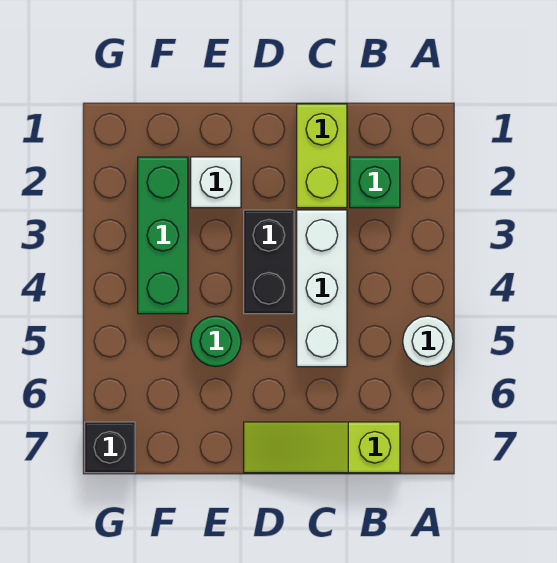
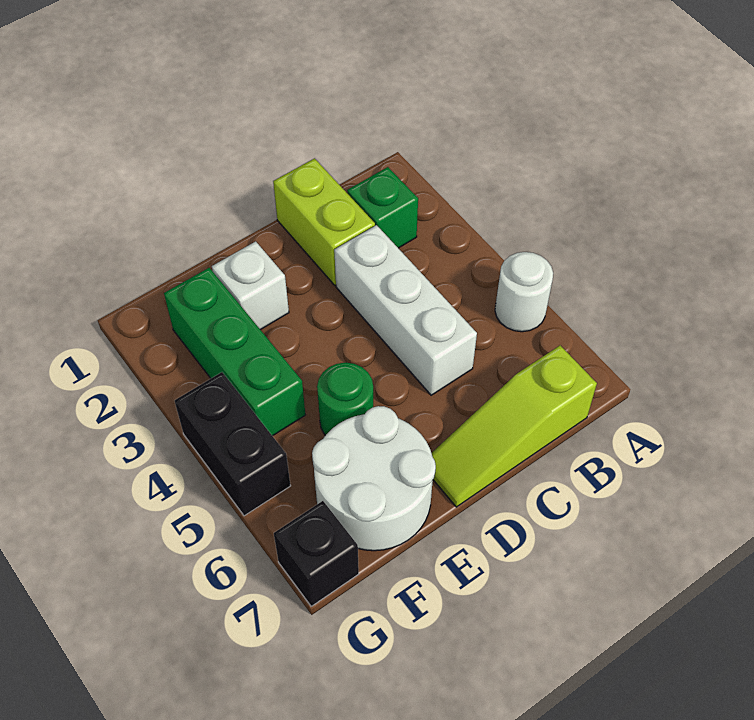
black brick D3:D4 level 1 -> black brick G4:G5 level 1
none -> white round brick E6:F7 level 1

